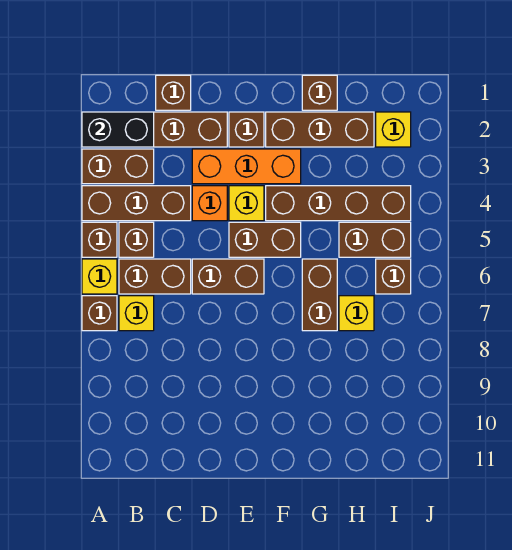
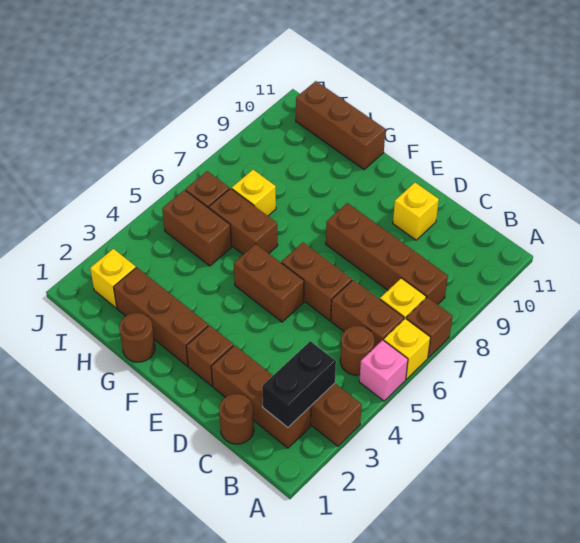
black brick A2:B2 level 2 -> black brick B2:B3 level 2
brown brick A4:C4 level 1 -> brown brick G11:I11 level 1
brown brick A5 level 1 -> pink brick A5 level 1
brown brick B5 level 1 -> brown round brick B5 level 1
brown brick C1 level 1 -> brown round brick C1 level 1
orange brick D3:F3 level 1 -> none
orange brick D4 level 1 -> none
yellow brick E4 level 1 -> yellow brick D10 level 1
brown brick F4:I4 level 1 -> brown brick B8:E8 level 1
brown brick G1 level 1 -> brown round brick G1 level 1
brown brick G6:G7 level 1 -> brown brick G6:H6 level 1

